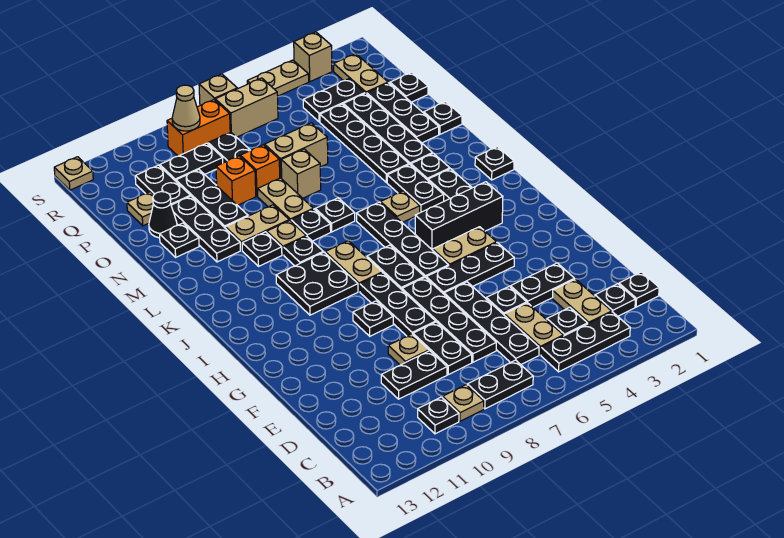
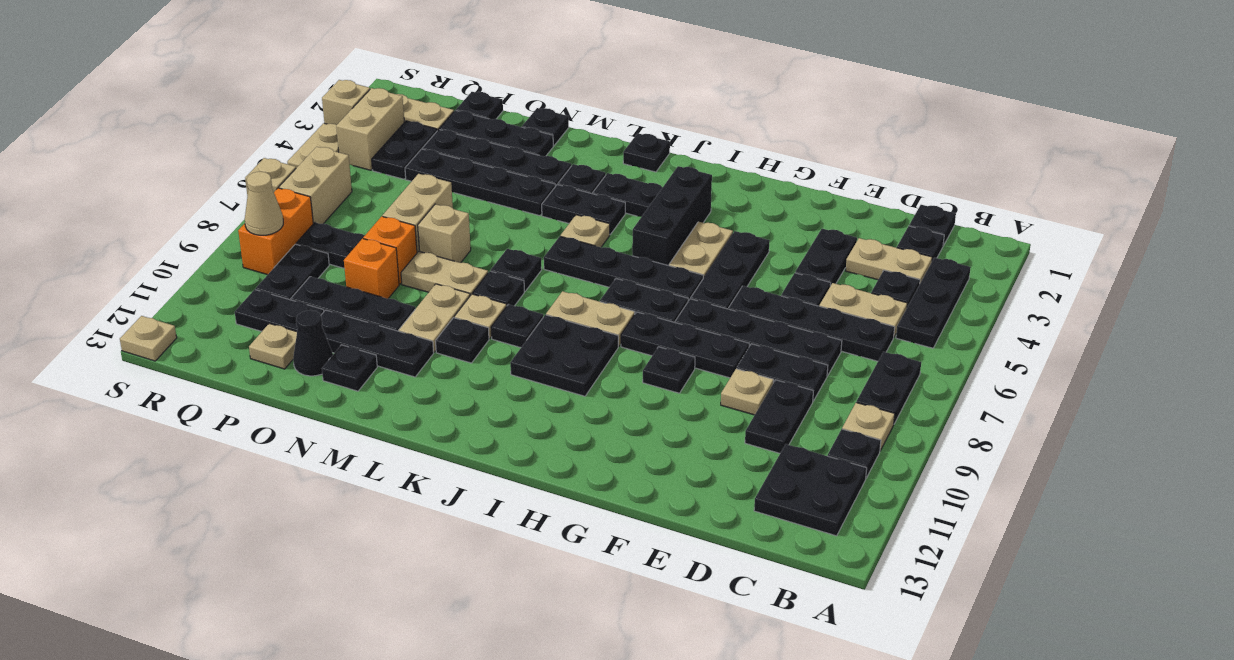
none -> black plate B11:C12 level 1
none -> tan brick R3:R4 level 1

